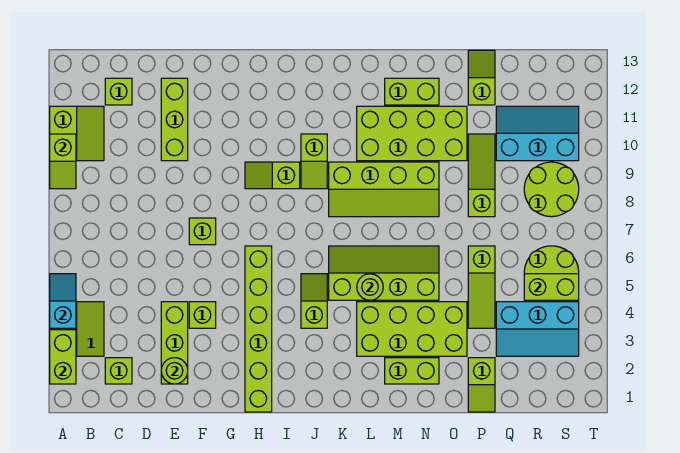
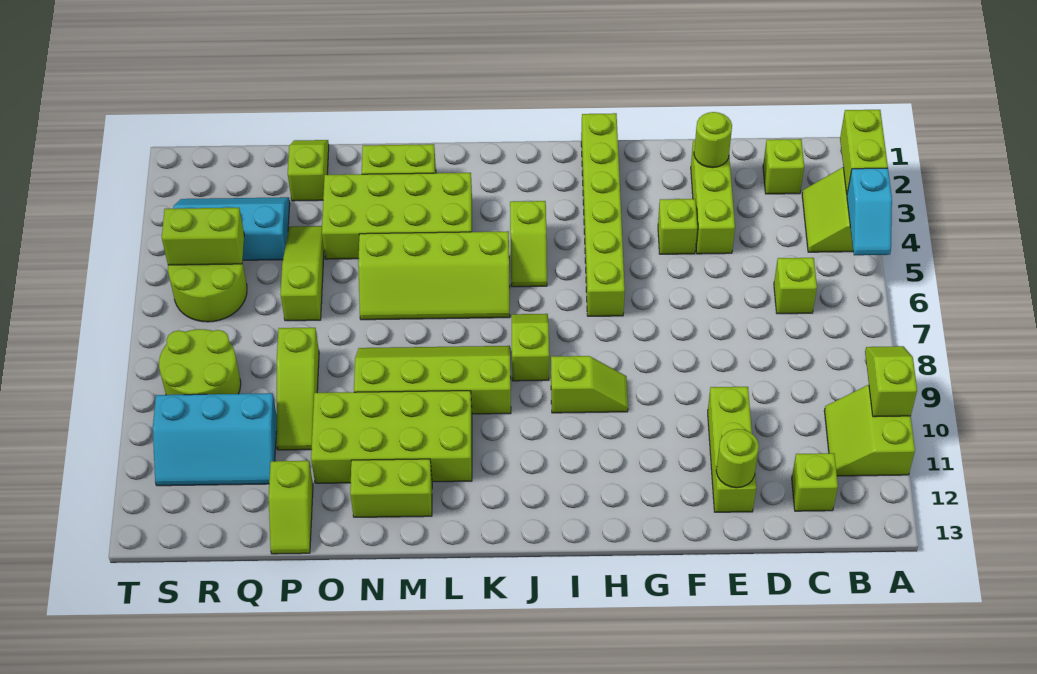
lime brick F7 level 1 -> lime brick C6 level 1
lime slope J9:J10 level 1 top 10 -> lime slope J7:J8 level 1 top 8
lime round brick L5 level 2 -> lime round brick E12 level 2

